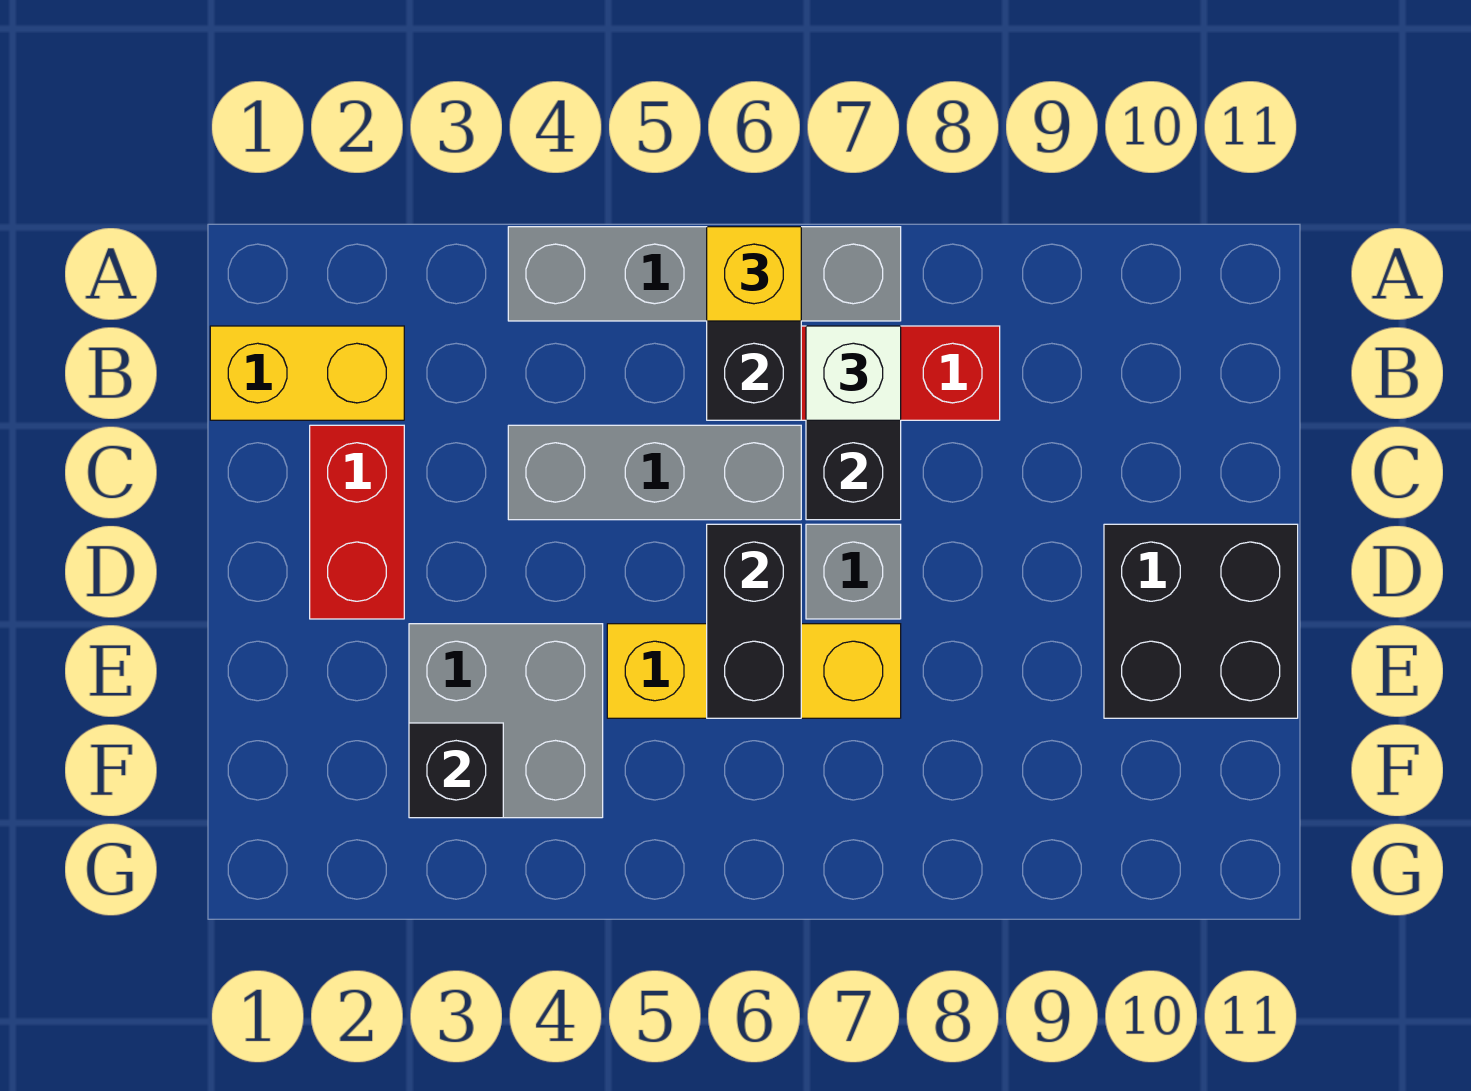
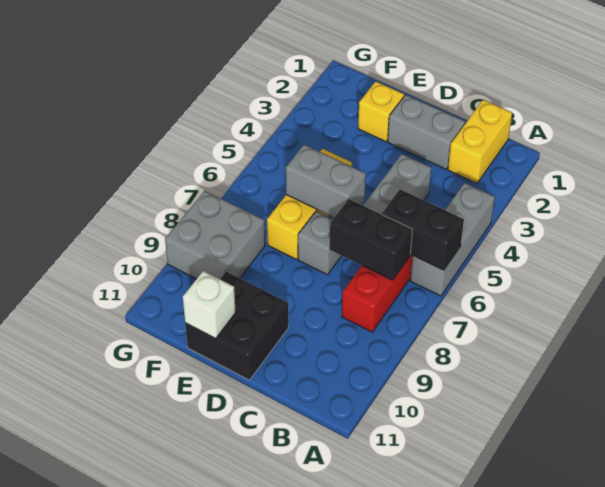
grey brick A4:A7 level 1 -> grey brick A4:A6 level 1
yellow brick A6 level 3 -> yellow brick E2 level 1
white brick B7 level 3 -> white brick E11 level 2
red brick C2:D2 level 1 -> grey brick C2:D2 level 1
black brick D6:E6 level 2 -> grey brick D6:E6 level 2
grey brick E3:F4 level 1 -> grey brick F8:G9 level 1
black brick F3 level 2 -> none

